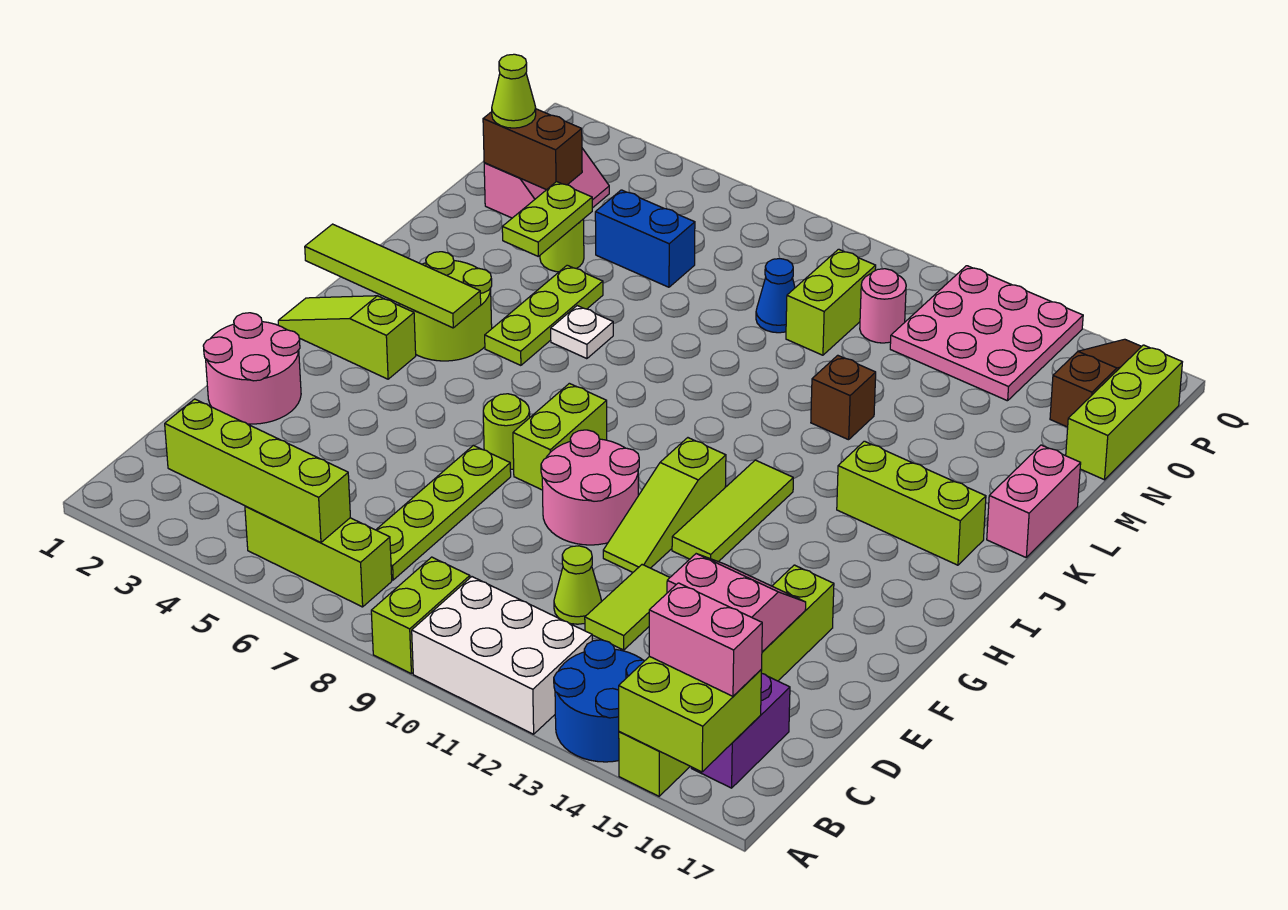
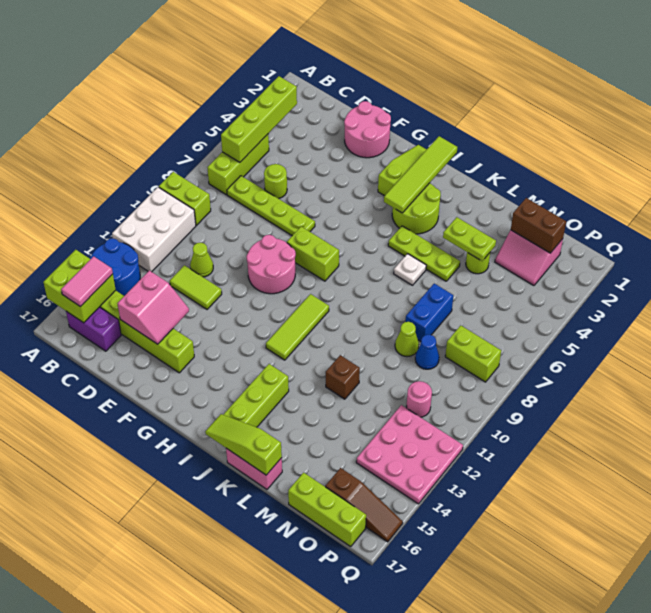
pink brick B15:B16 level 3 -> pink tile B15:B16 level 3
lime slope F11:H11 level 1 top H -> lime slope J17:L17 level 2 top L
lime round brick G7 level 1 -> lime round brick D6 level 1
lime tile G12:I12 level 1 -> lime tile I10:I12 level 1
brown brick N2:N3 level 2 -> brown brick N2:O2 level 2
lime cone N2 level 3 -> lime cone M9 level 1
blue brick N5:N6 level 1 -> blue brick M7:M8 level 1
lime brick N10:O10 level 1 -> lime brick O8:P8 level 1

